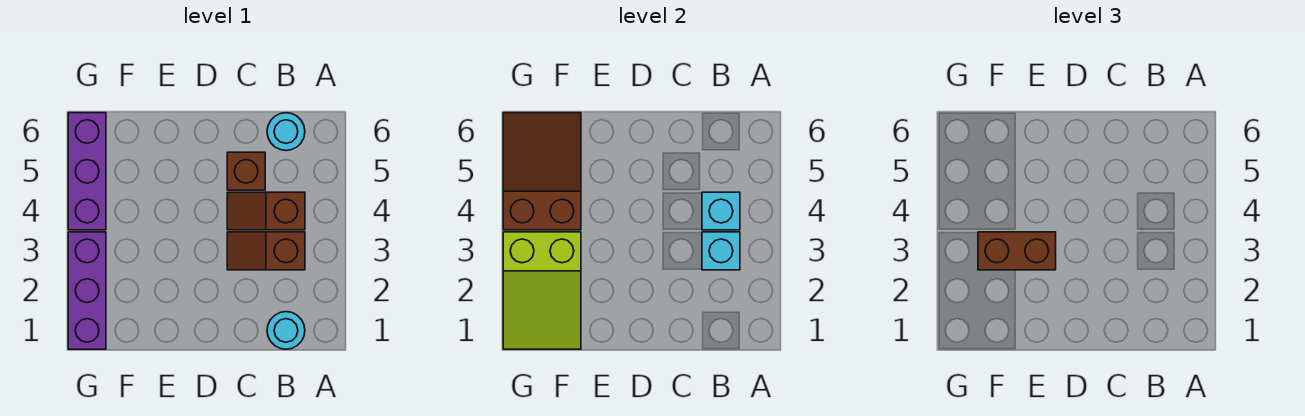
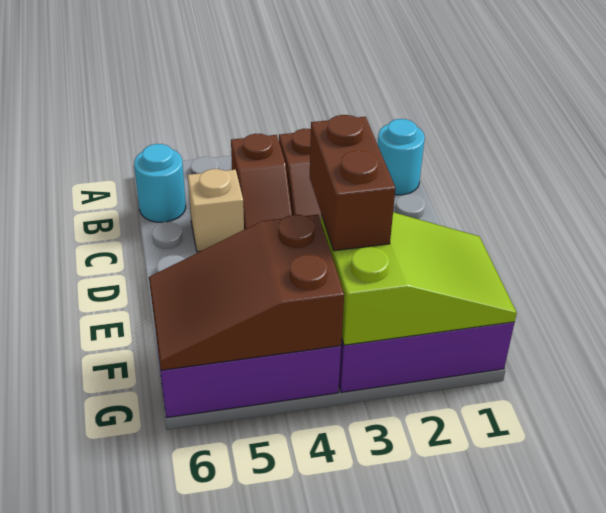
cyan brick B3 level 2 -> none
cyan brick B4 level 2 -> none
brown brick C5 level 1 -> tan brick C5 level 1

